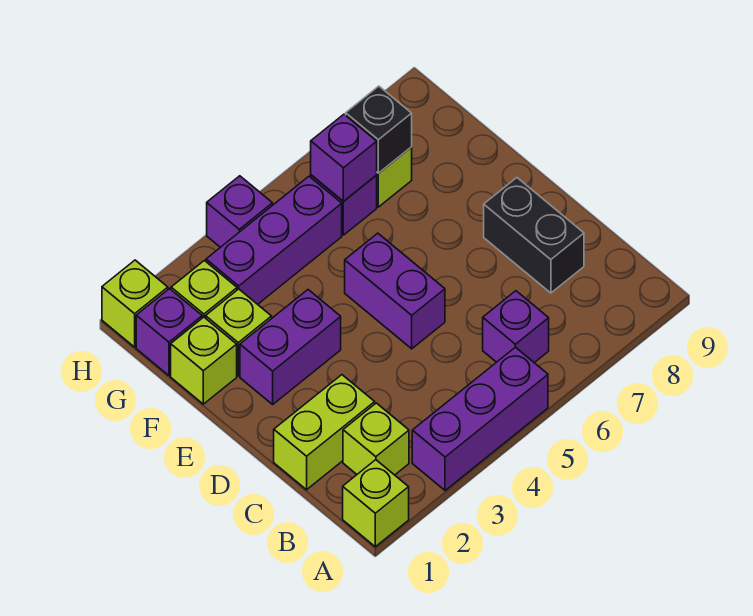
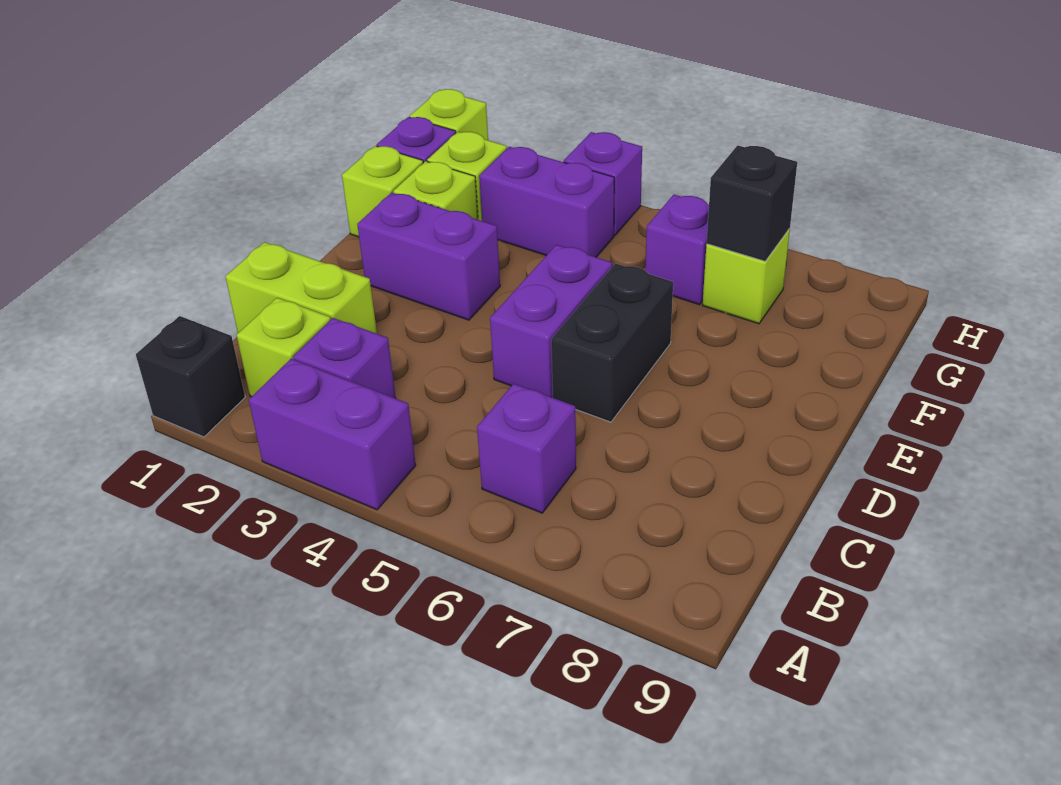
lime brick A1 level 1 -> black brick A1 level 1
purple brick A3:A5 level 1 -> purple brick A3:A4 level 1
black brick C8:D8 level 1 -> black brick D6:E6 level 1
purple brick G3:G5 level 1 -> purple brick G3:G4 level 1
purple brick G6 level 2 -> purple brick B3 level 1

